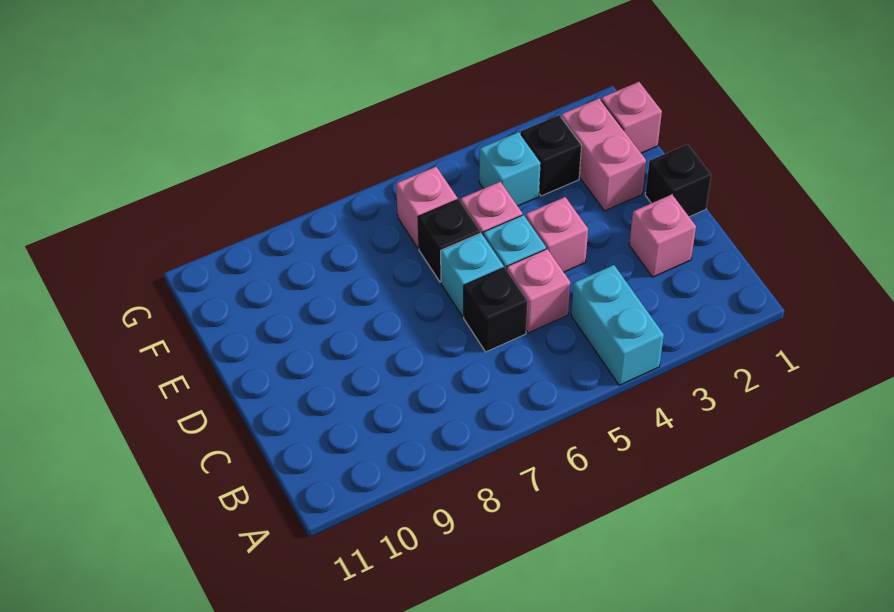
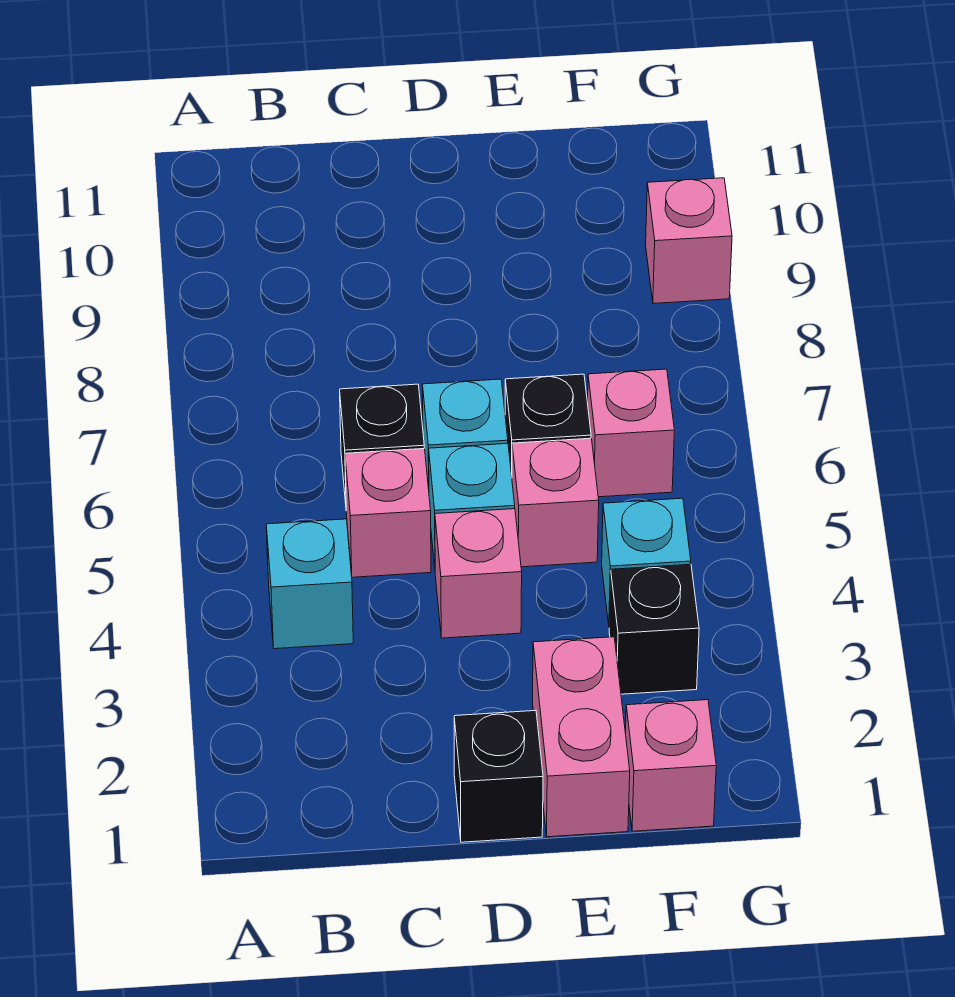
cyan brick A4:B4 level 1 -> cyan brick B4 level 1
pink brick C2 level 1 -> pink brick G9 level 1
pink brick E2:F2 level 1 -> pink brick E1:E2 level 1

